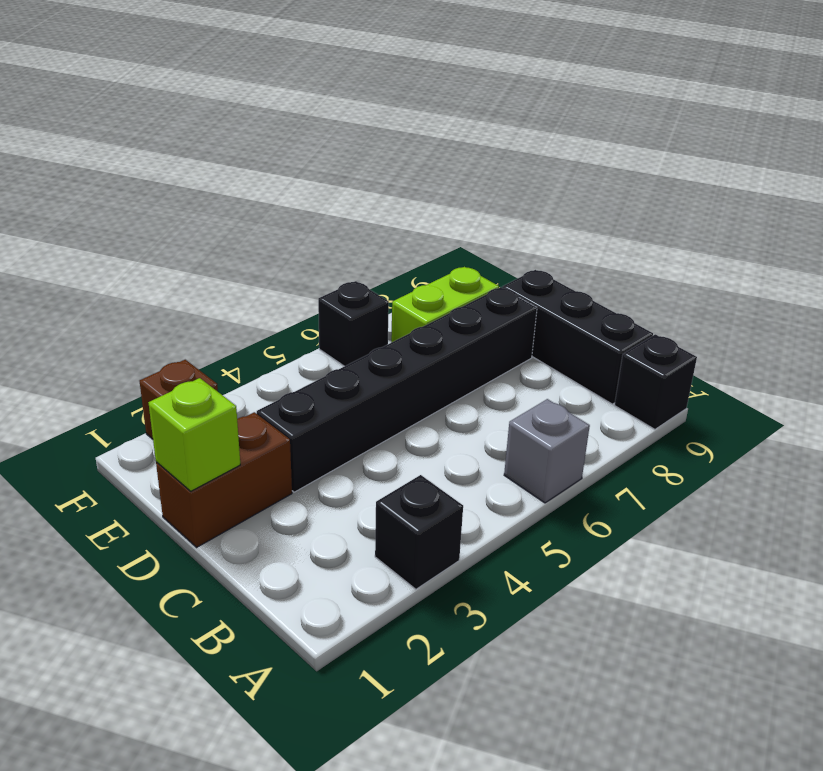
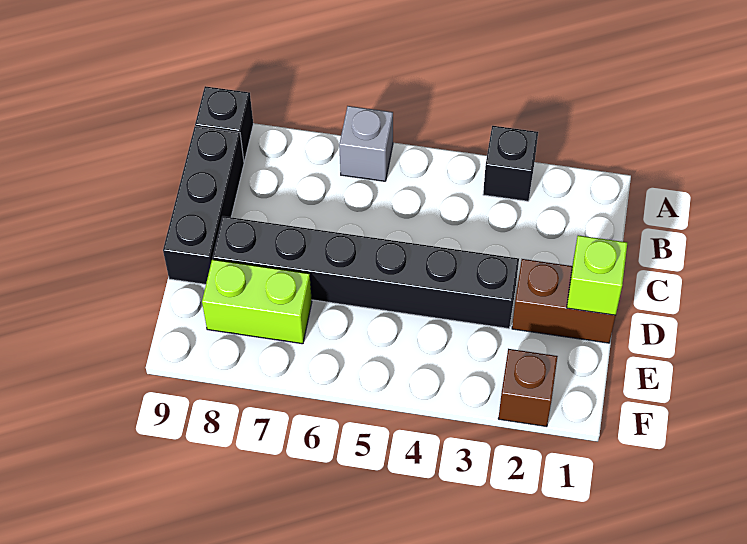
black brick F6 level 1 -> none

